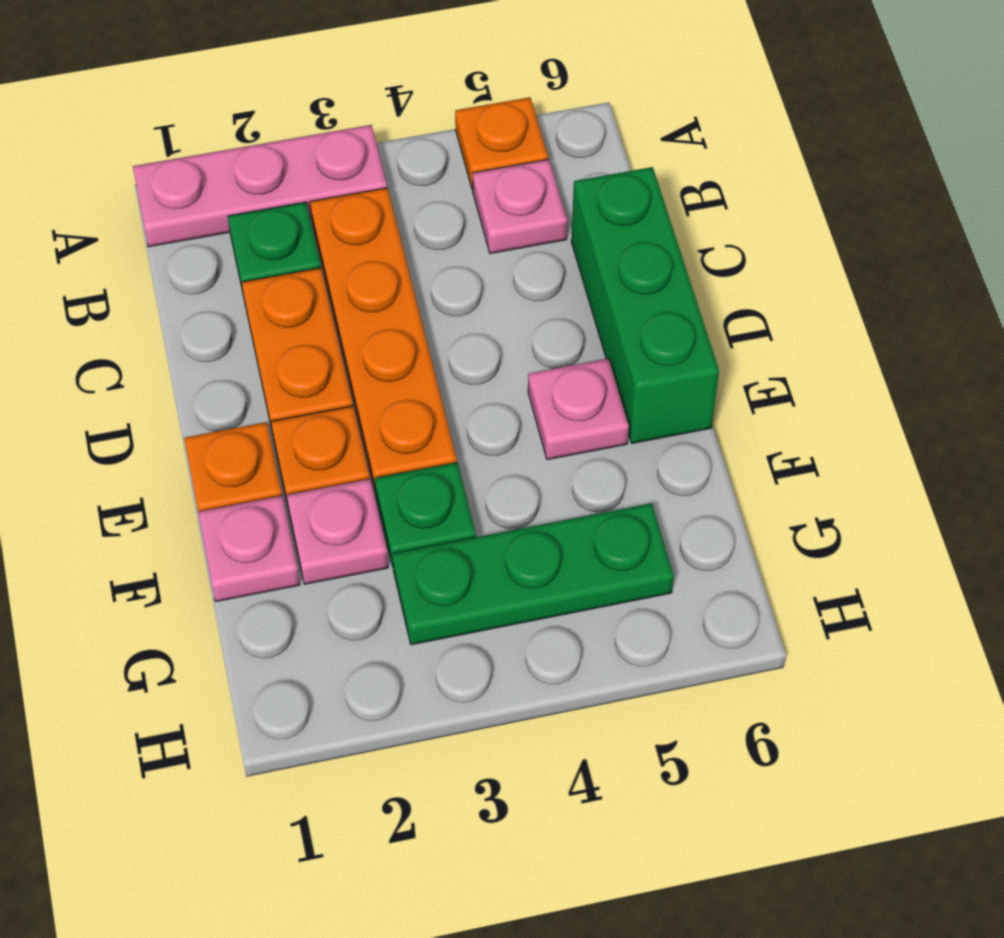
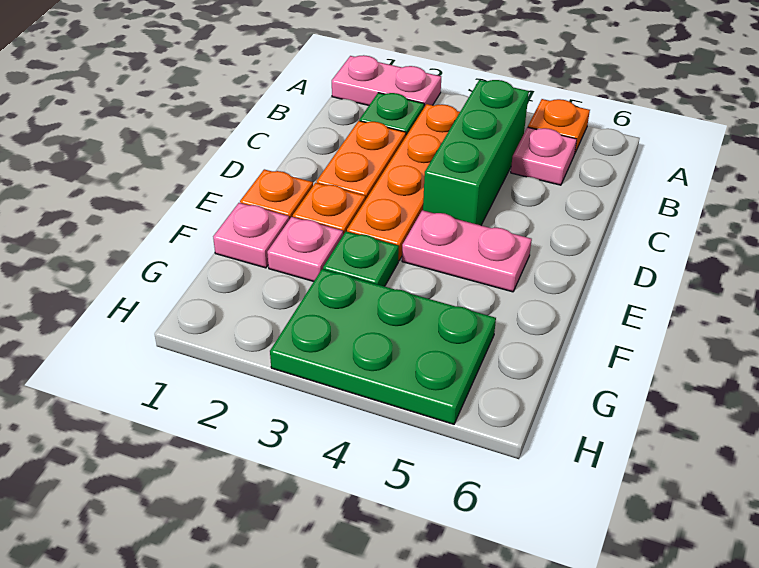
pink plate A1:A3 level 1 -> pink plate A1:A2 level 1
green brick C6:E6 level 1 -> green brick B4:D4 level 1
pink plate E5 level 1 -> pink plate E4:E5 level 1
green plate G3:G5 level 1 -> green plate G3:H5 level 1

